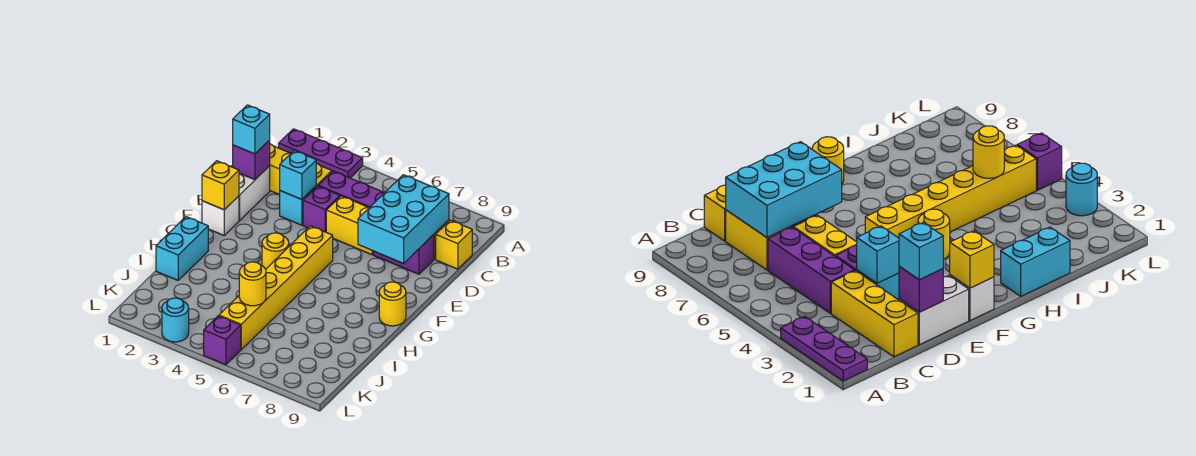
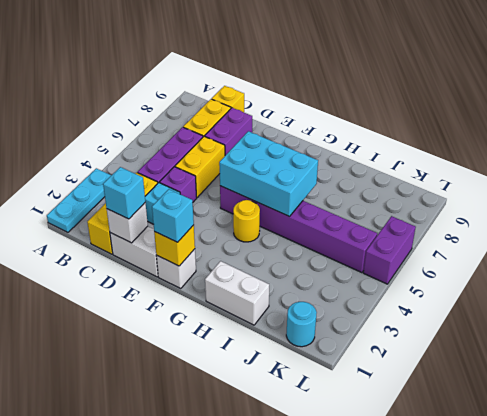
purple plate A1:A3 level 1 -> cyan plate A1:A3 level 1
cyan brick C7:E8 level 2 -> cyan brick F5:H6 level 2
purple brick D1 level 2 -> white brick D1 level 2
cyan brick D3 level 2 -> cyan brick F1 level 3
yellow brick F5:K5 level 1 -> purple brick F5:K5 level 1
yellow round brick G9 level 1 -> none
cyan brick H1:I1 level 1 -> white brick H1:I1 level 1
yellow round brick J5 level 2 -> none
cyan round brick L3 level 1 -> cyan round brick K1 level 1
purple brick L5 level 1 -> purple brick L5:L6 level 1

